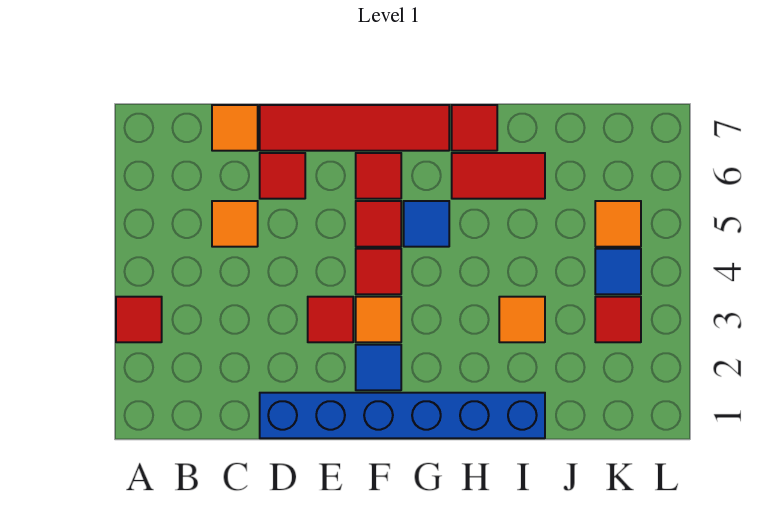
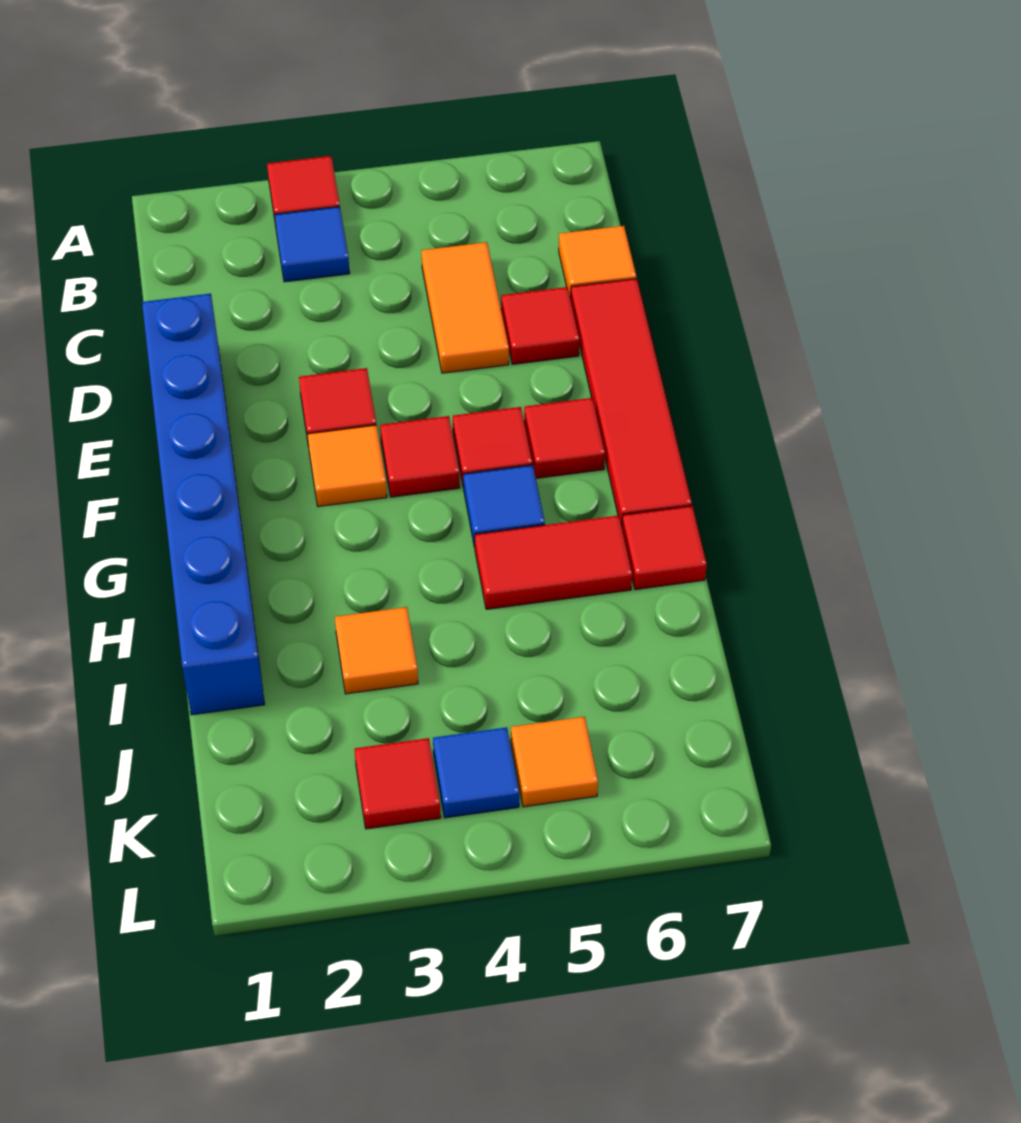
orange tile C5 level 1 -> orange tile C5:D5 level 1
blue tile F2 level 1 -> blue tile B3 level 1
red tile H6:I6 level 1 -> red tile H5:H6 level 1

